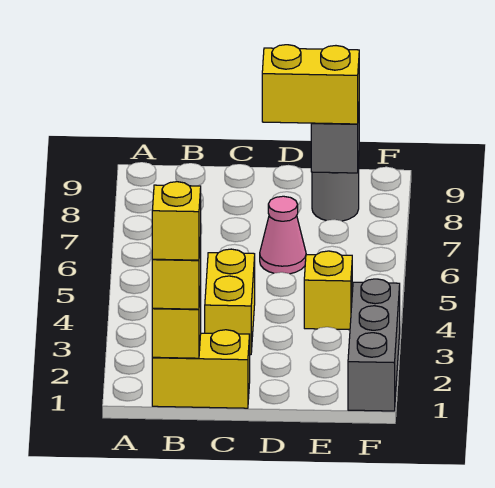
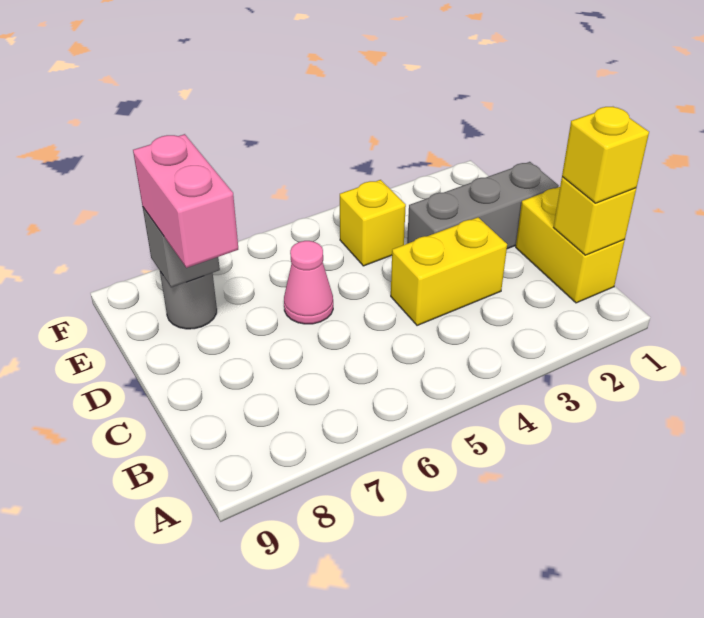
yellow brick B1 level 4 -> none
yellow brick D8:E8 level 3 -> pink brick D8:E8 level 3
grey brick F1:F3 level 1 -> grey brick D1:D3 level 1

